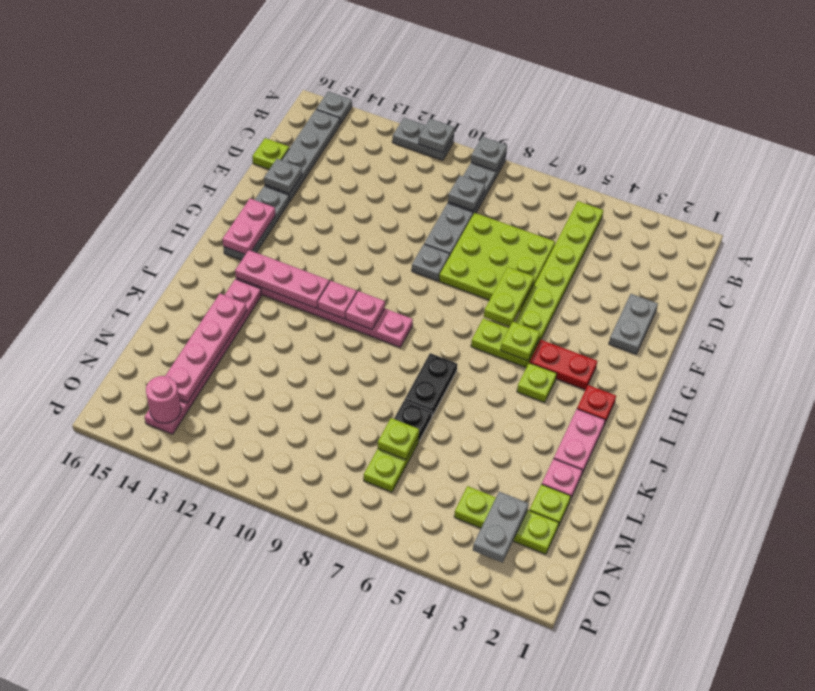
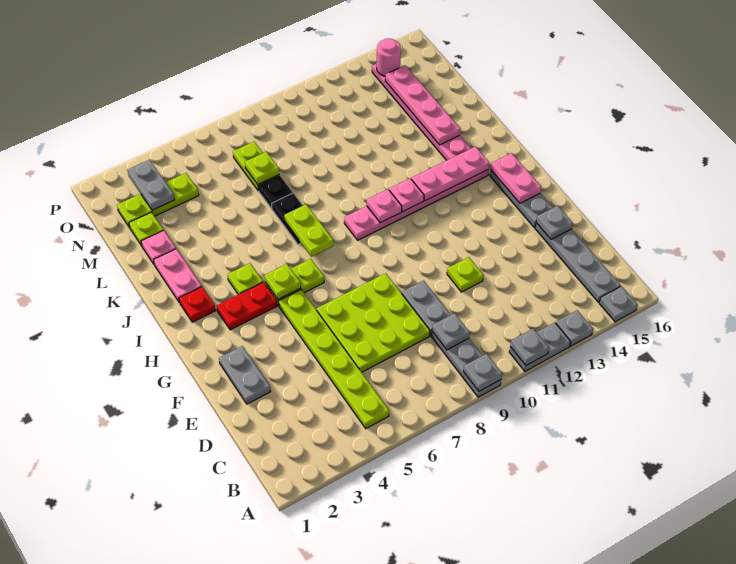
lime plate D16 level 1 -> lime plate E11 level 1
lime plate F6:G6 level 2 -> lime plate I7:J7 level 2
grey plate F9 level 1 -> grey plate A13 level 1

